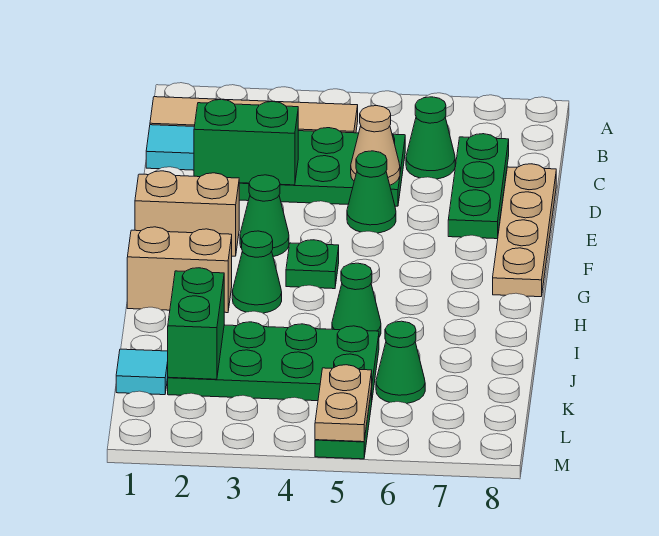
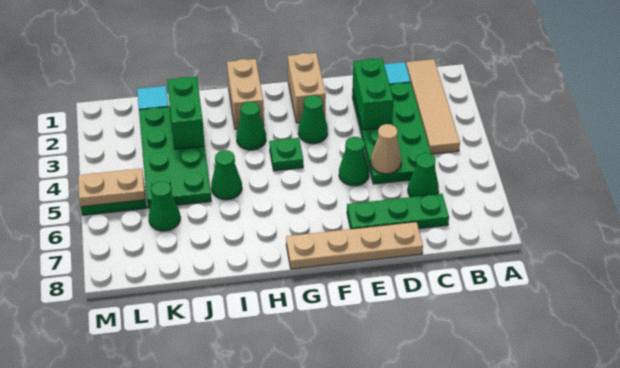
green brick J2:K2 level 2 -> green brick J2:J3 level 2

